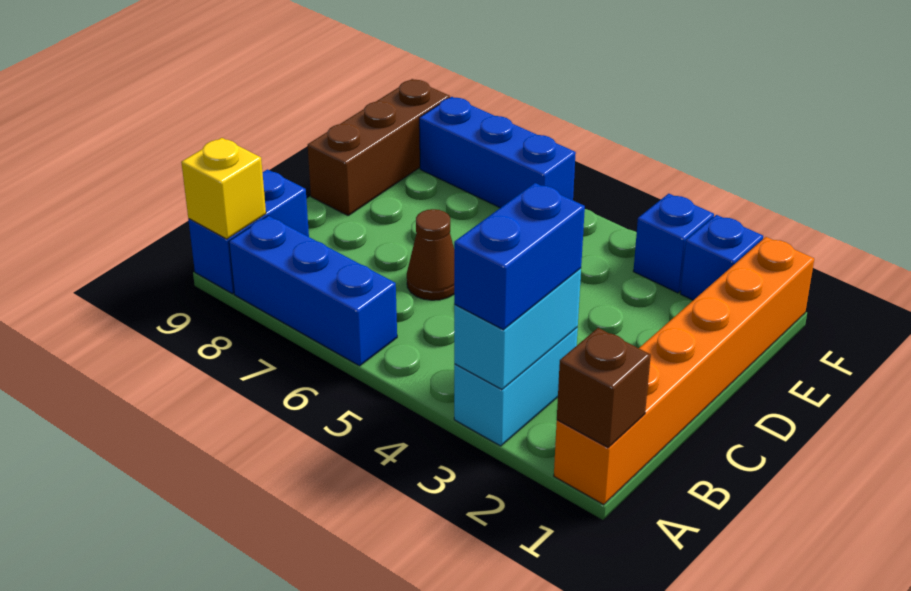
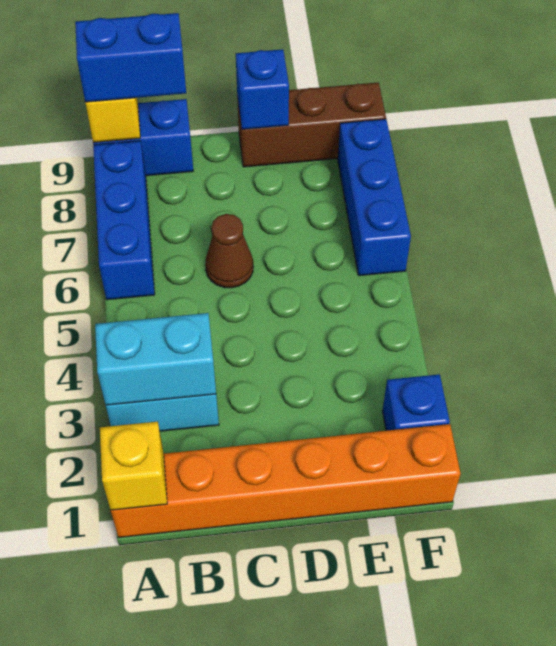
brown brick A1 level 2 -> yellow brick A1 level 2
blue brick A3:B3 level 3 -> blue brick A9:B9 level 3
blue brick F3 level 1 -> blue brick D9 level 2

